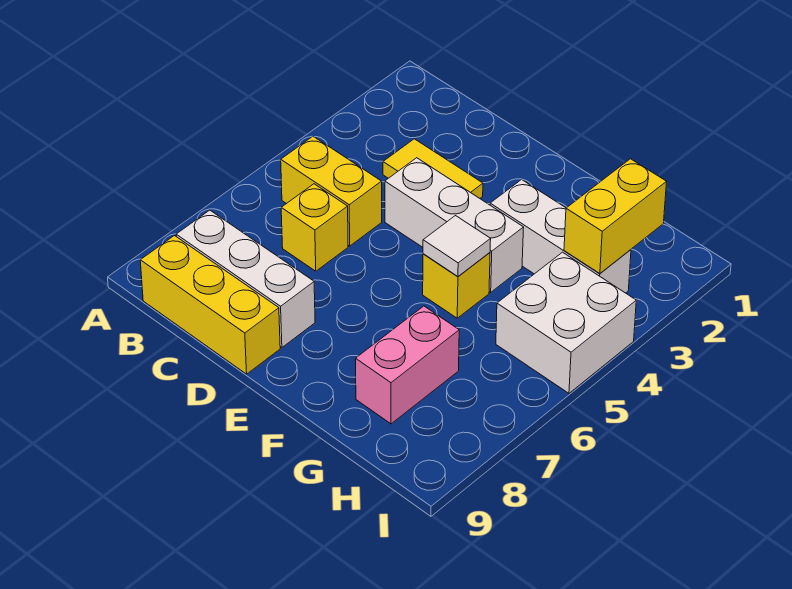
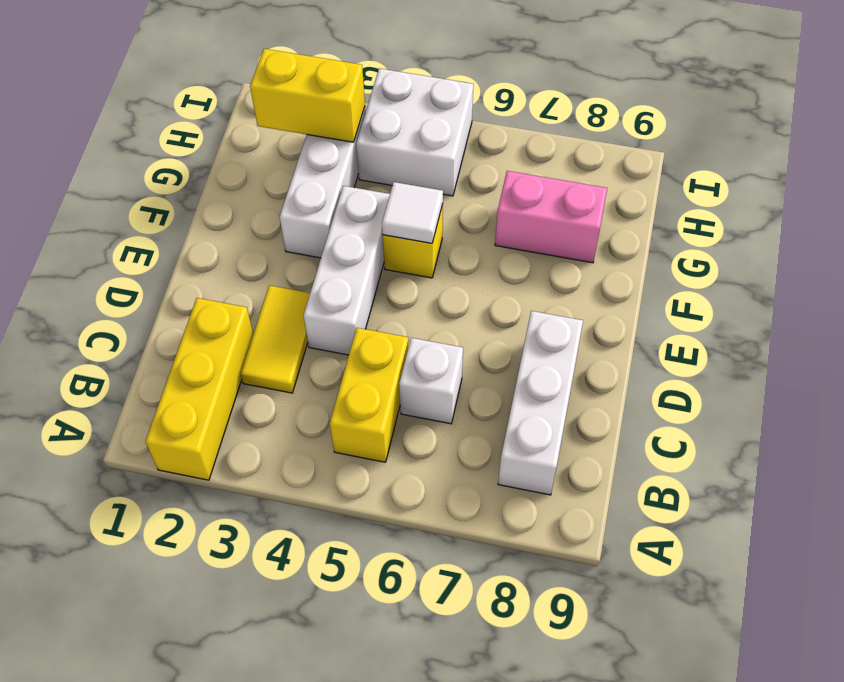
yellow brick B9:D9 level 1 -> yellow brick A2:C2 level 1
yellow brick C6 level 1 -> white brick C6 level 1

